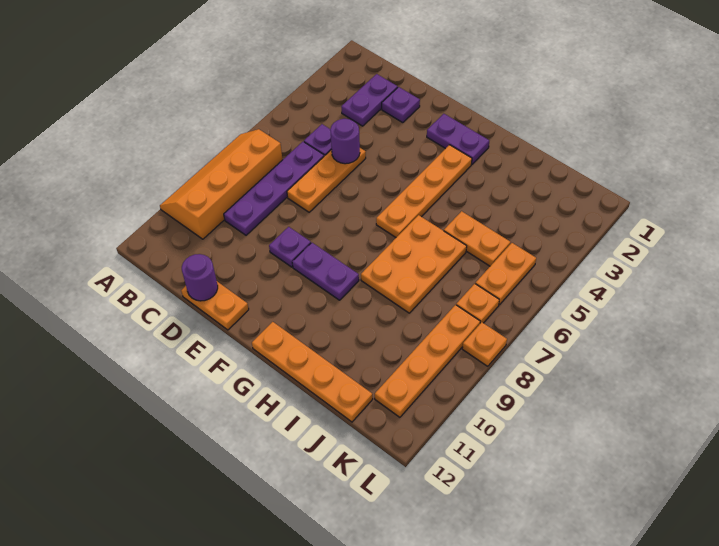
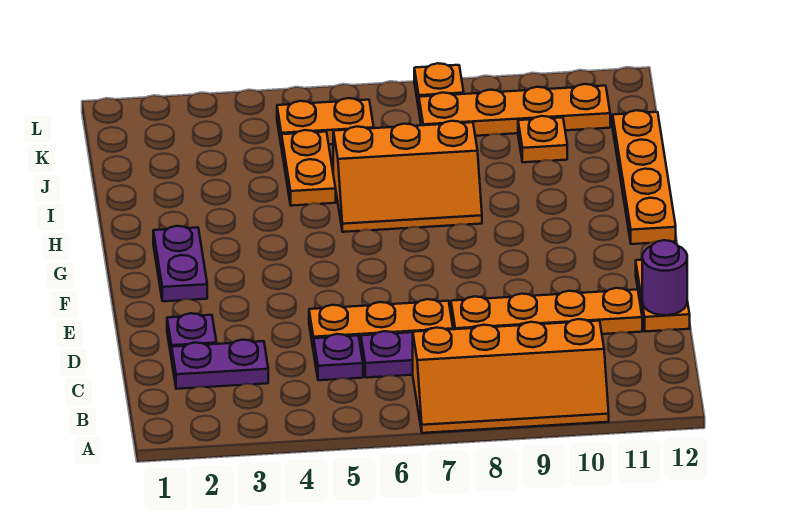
purple round brick D5 level 2 -> none
purple plate E9 level 1 -> none
purple plate F9:G9 level 1 -> none
orange plate G3:G6 level 1 -> orange plate D8:D11 level 1
orange plate H6:I8 level 1 -> orange slope H6:I8 level 1 top I
orange plate K7 level 1 -> orange plate J10 level 1

